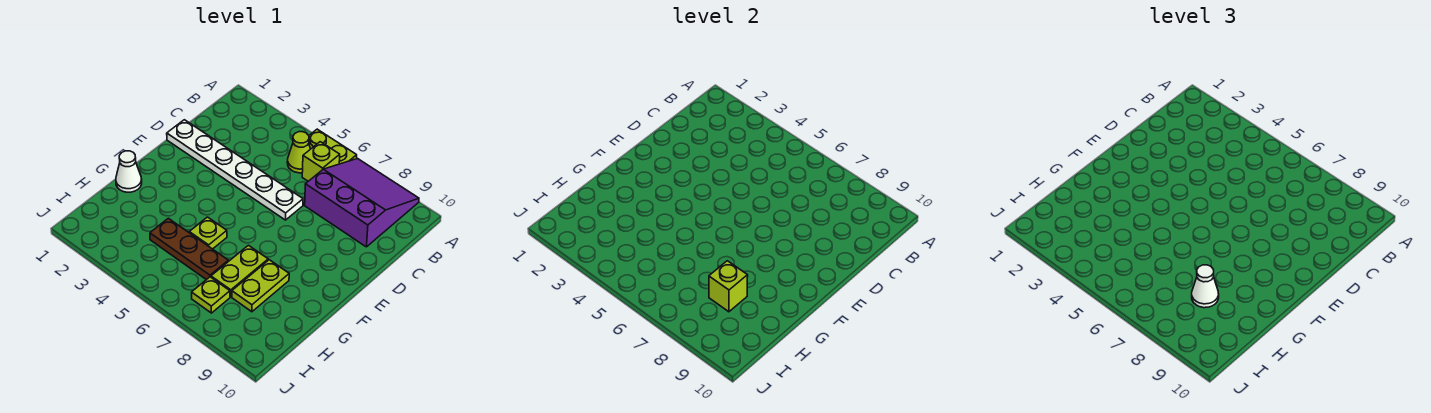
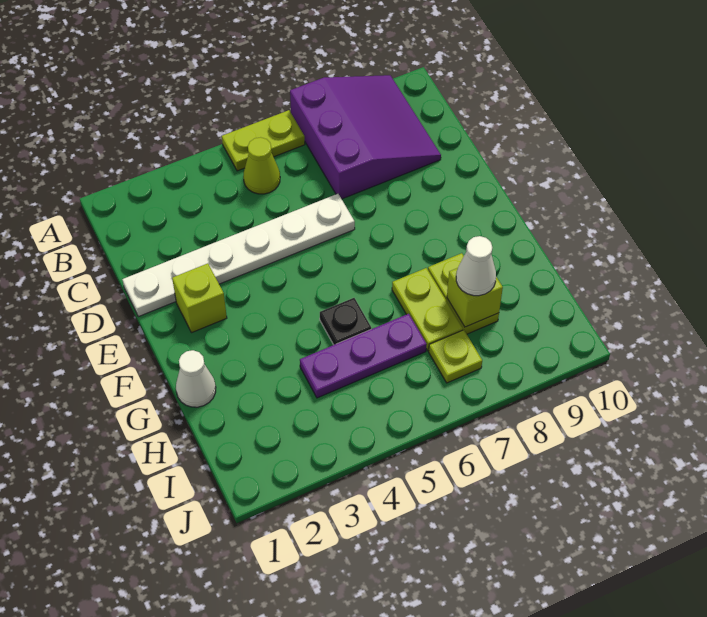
purple slope A7:C9 level 1 top C -> purple slope A7:C9 level 1 top 7
lime brick B6 level 1 -> lime brick E2 level 1
lime plate G5 level 1 -> black plate G5 level 1
brown plate H4:H6 level 1 -> purple plate H4:H6 level 1

